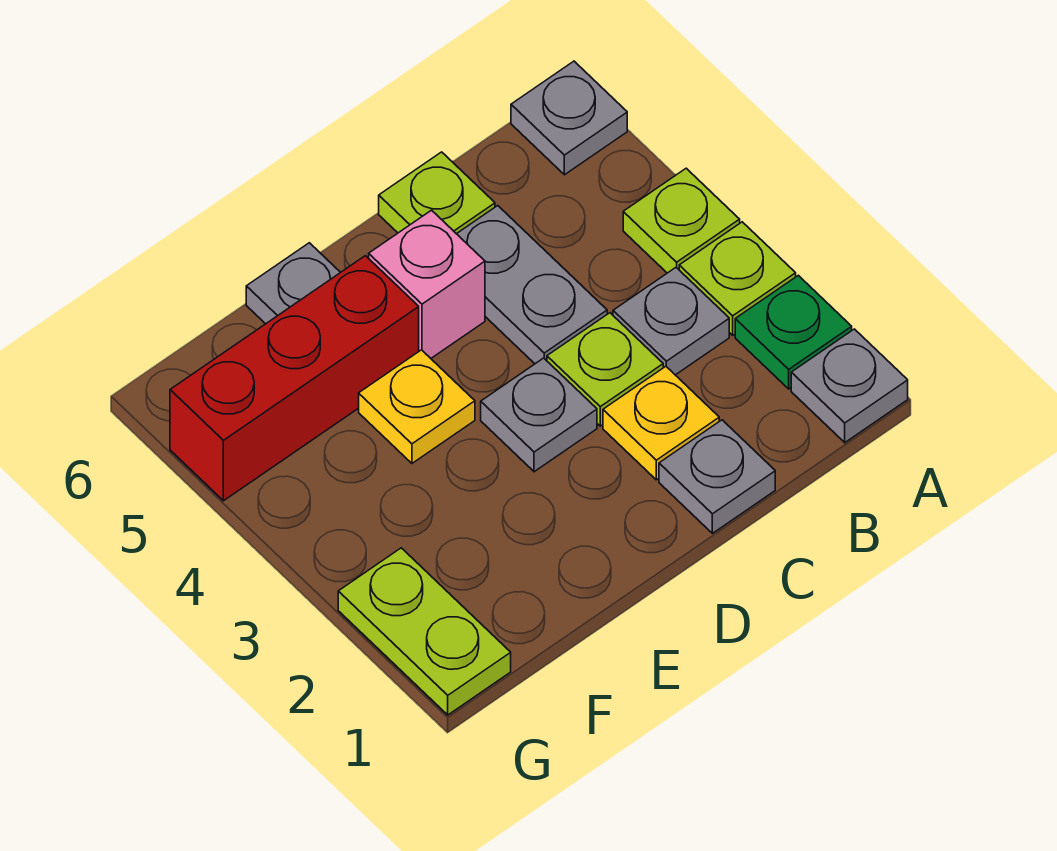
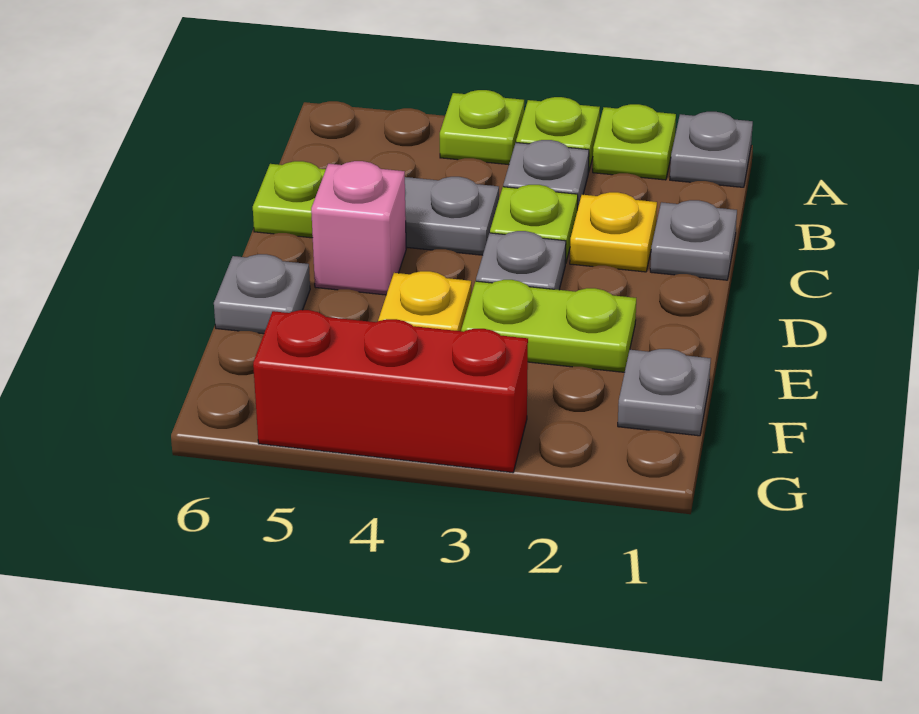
green plate A2 level 1 -> lime plate A2 level 1
grey plate A6 level 1 -> grey plate F1 level 1
red brick E5:G5 level 1 -> red brick G3:G5 level 1
lime plate G1:G2 level 1 -> lime plate E2:E3 level 1

